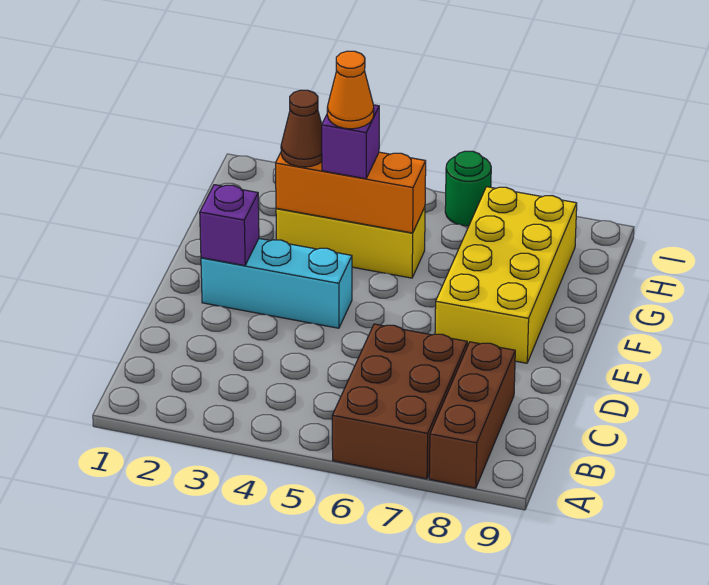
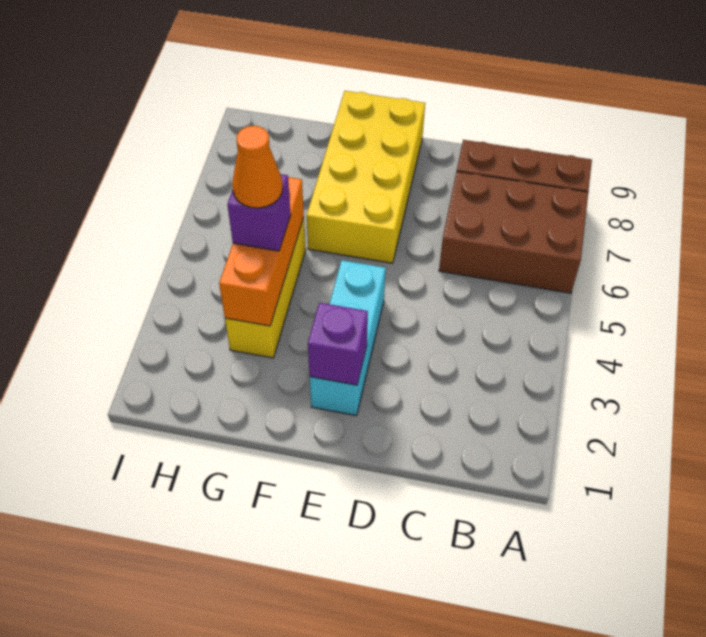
yellow brick E7:H8 level 1 -> yellow brick E6:F9 level 1
brown cone G3 level 3 -> none
green round brick I6 level 1 -> none

